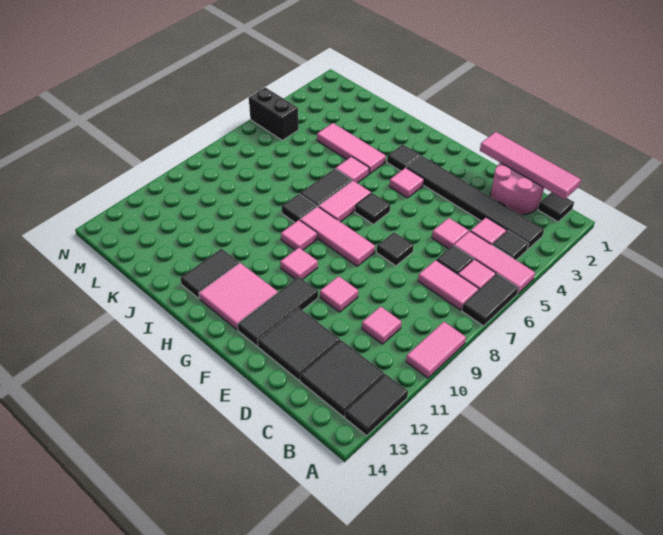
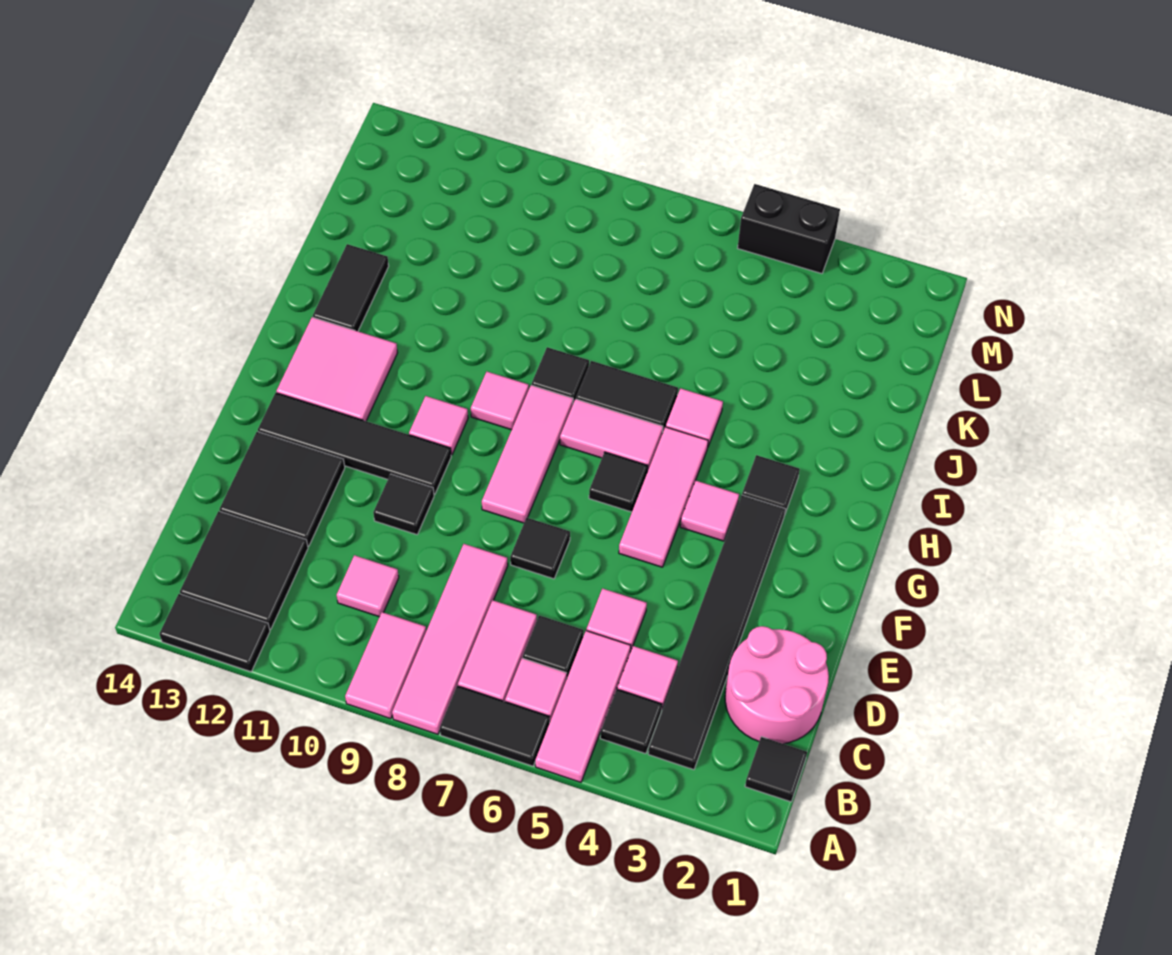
pink tile A9:A10 level 1 -> pink tile A9:B9 level 1
pink tile B1:E1 level 2 -> pink tile A8:D8 level 1
pink tile E10 level 1 -> black tile E10 level 1
black tile F11:F13 level 1 -> black tile F10:F13 level 1
pink tile I4:K4 level 1 -> pink tile F5:H5 level 1
black tile I12:I13 level 1 -> black tile I13:J13 level 1
black brick M5:N5 level 1 -> black brick N4:N5 level 1

